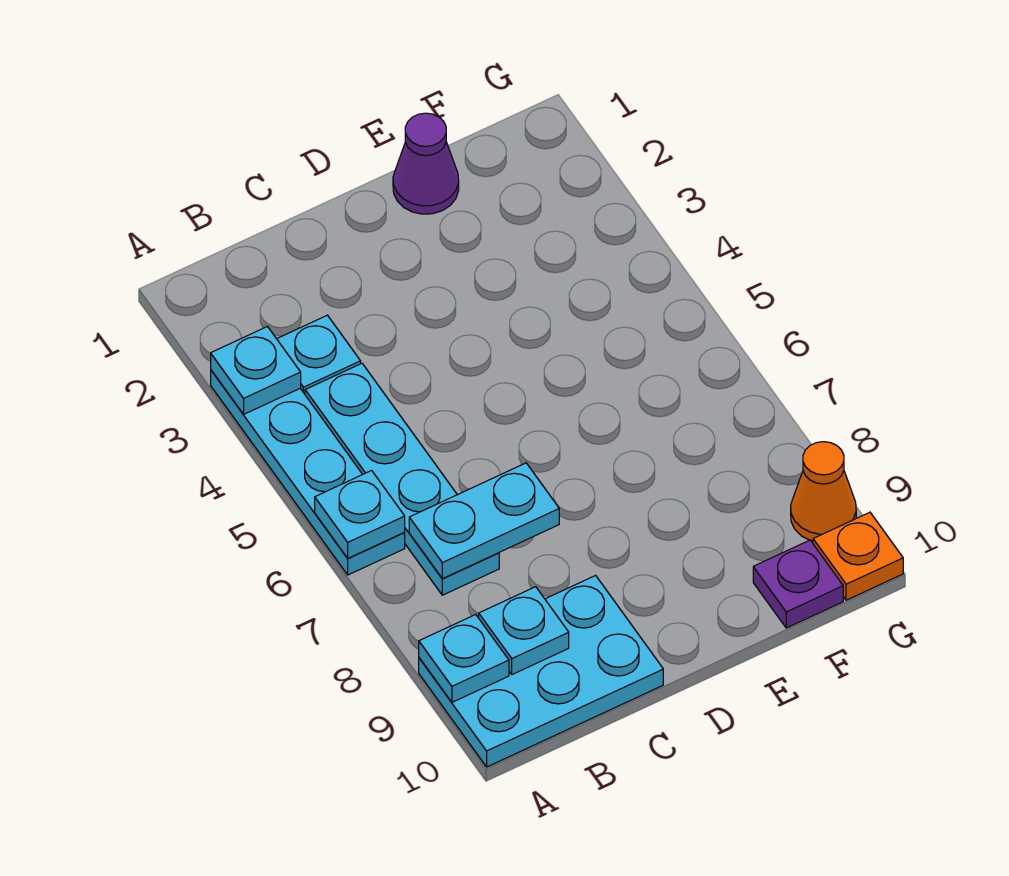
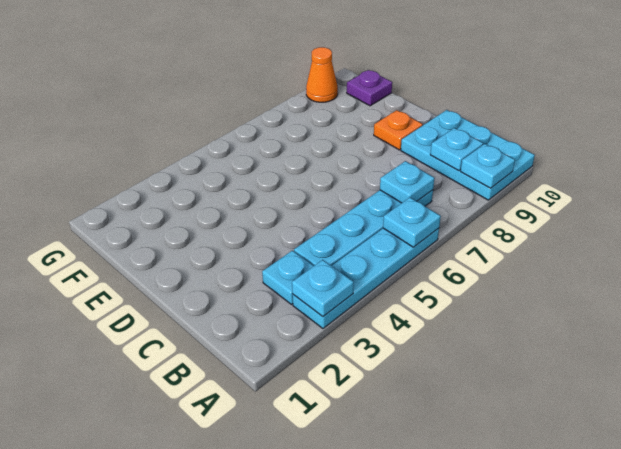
cyan plate B7:C7 level 2 -> cyan plate B7 level 2
purple cone E1 level 1 -> none
orange plate G10 level 1 -> orange plate D9 level 1

